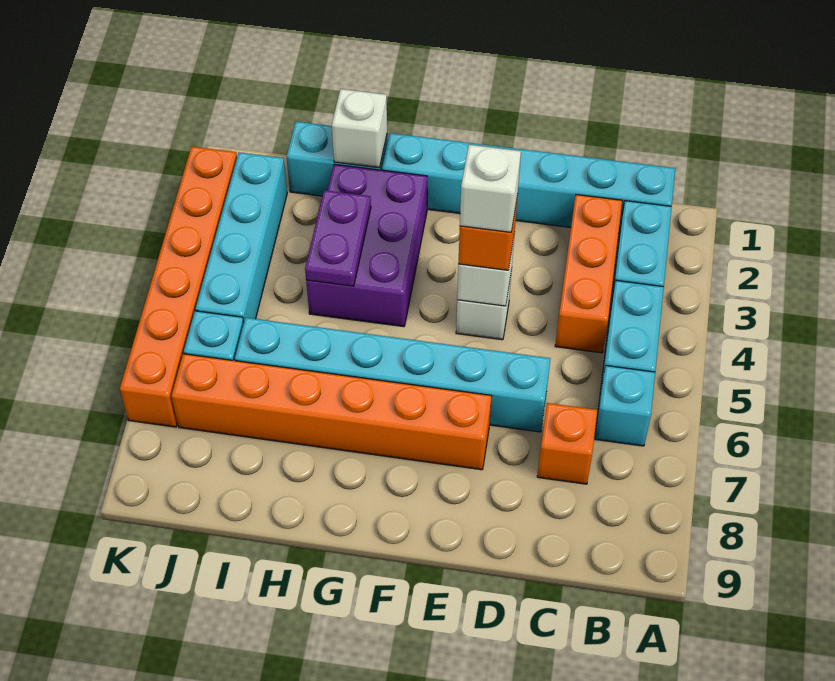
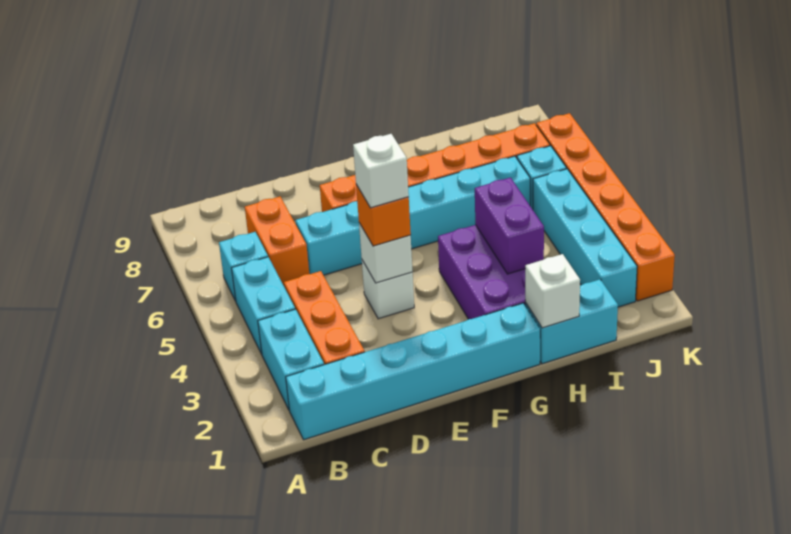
orange brick C7 level 1 -> orange brick C6:C7 level 1
purple plate H3:H4 level 2 -> purple brick H3:H4 level 2

